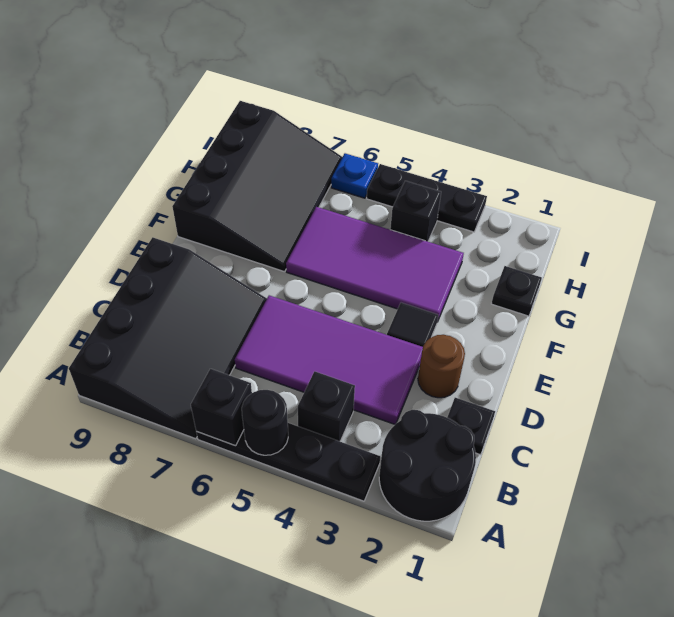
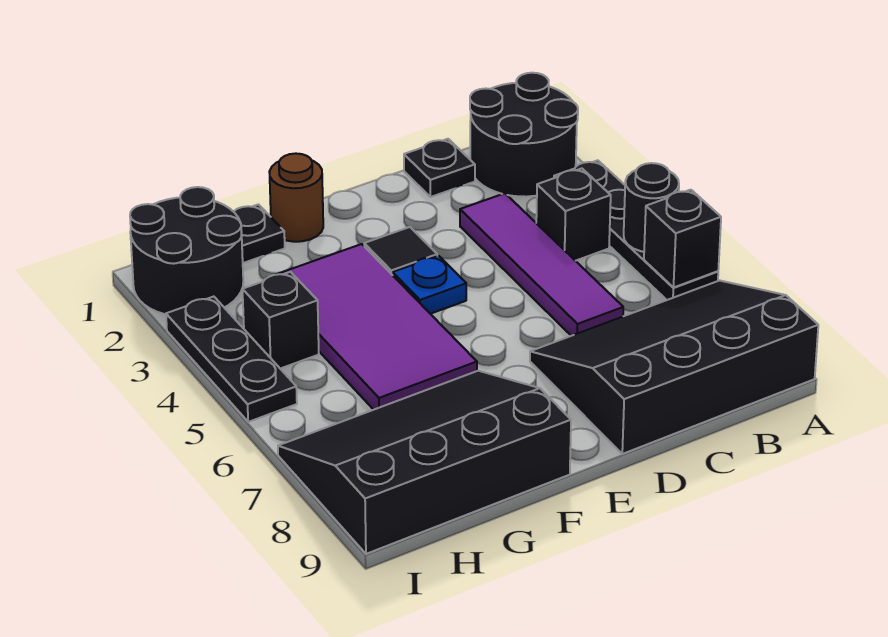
purple tile C3:D6 level 1 -> purple tile C3:C6 level 1
brown round brick D2 level 1 -> brown round brick F1 level 1
none -> black round brick H1:I2 level 1
blue plate I6 level 1 -> blue plate E4 level 1

